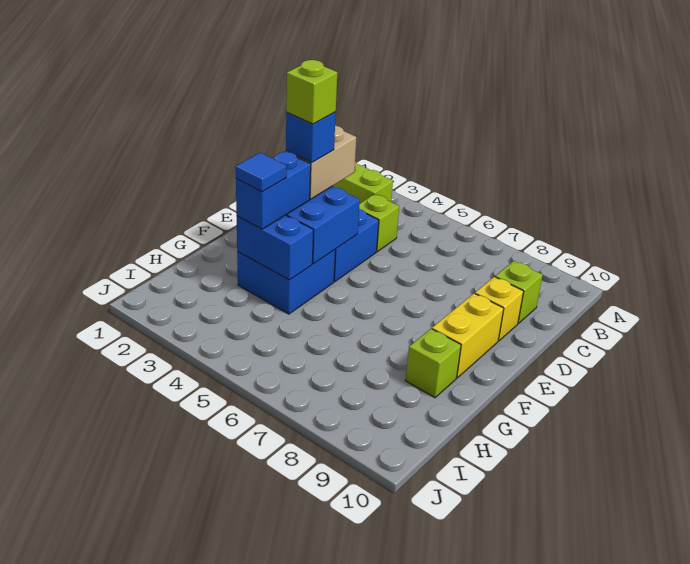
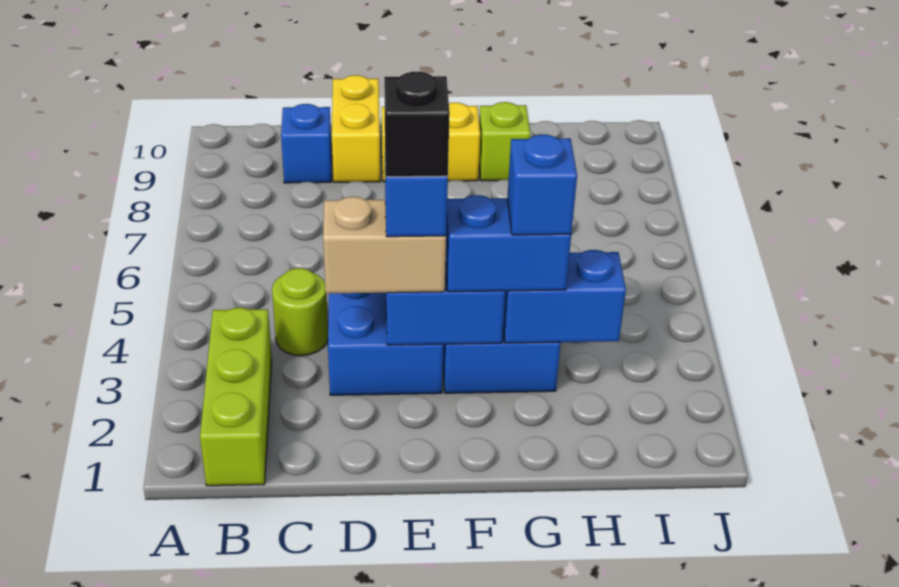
lime brick C4 level 1 -> lime round brick C4 level 1
lime brick C9 level 1 -> blue brick C9 level 1
yellow brick D9 level 1 -> yellow brick D9:D10 level 1
lime brick E3 level 5 -> black brick E3 level 5
blue brick G3:G4 level 2 -> blue brick G3:H3 level 2
blue tile G3 level 4 -> blue brick G3 level 4

